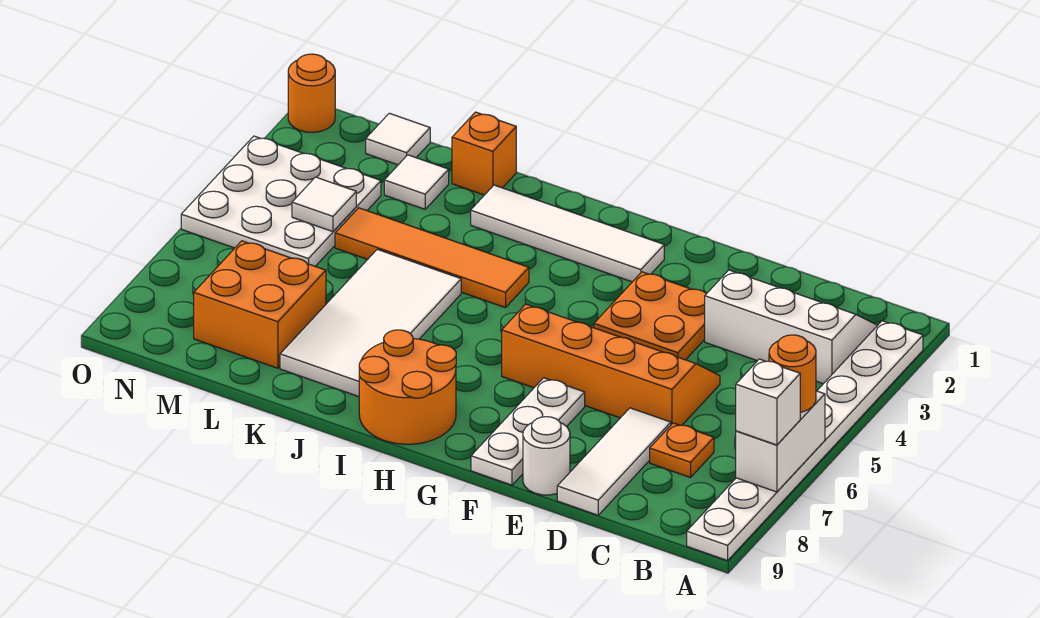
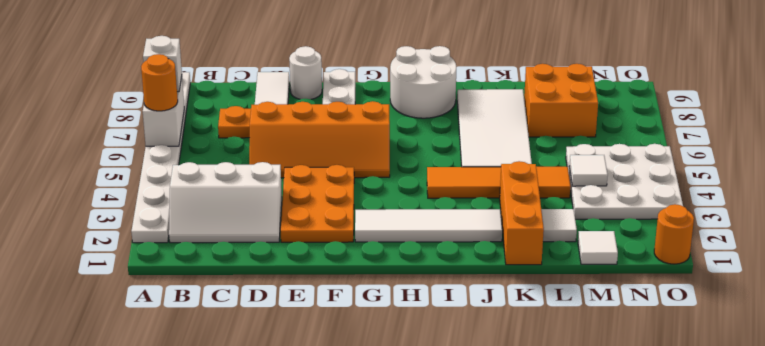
orange plate E3:F4 level 1 -> orange plate E2:F4 level 1
orange round brick H8:I9 level 1 -> white round brick H8:I9 level 1
orange brick K1 level 1 -> orange brick K1:K3 level 1

